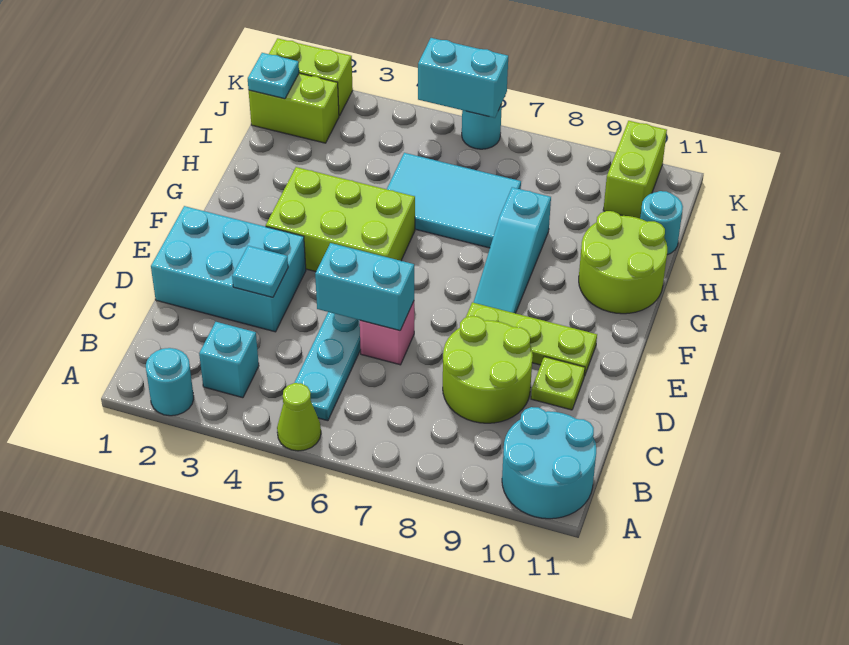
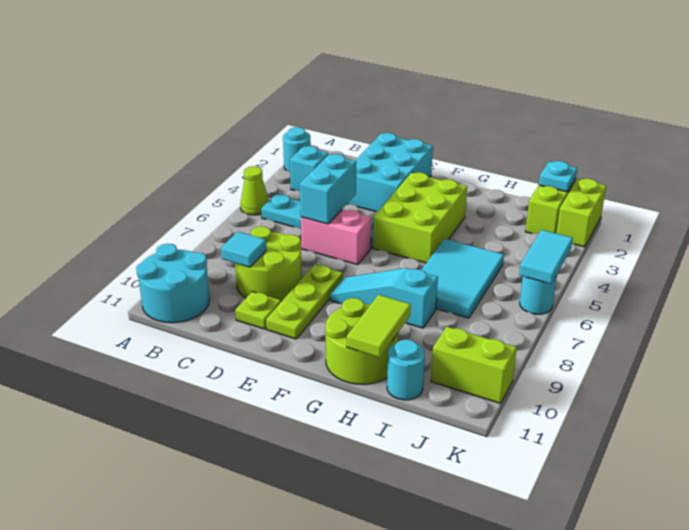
cyan tile D3 level 2 -> cyan tile C9 level 2
pink brick D6 level 1 -> pink brick D6:E6 level 1
none -> lime tile H10:H11 level 2
cyan brick K5:K6 level 2 -> cyan tile K5:K6 level 2

